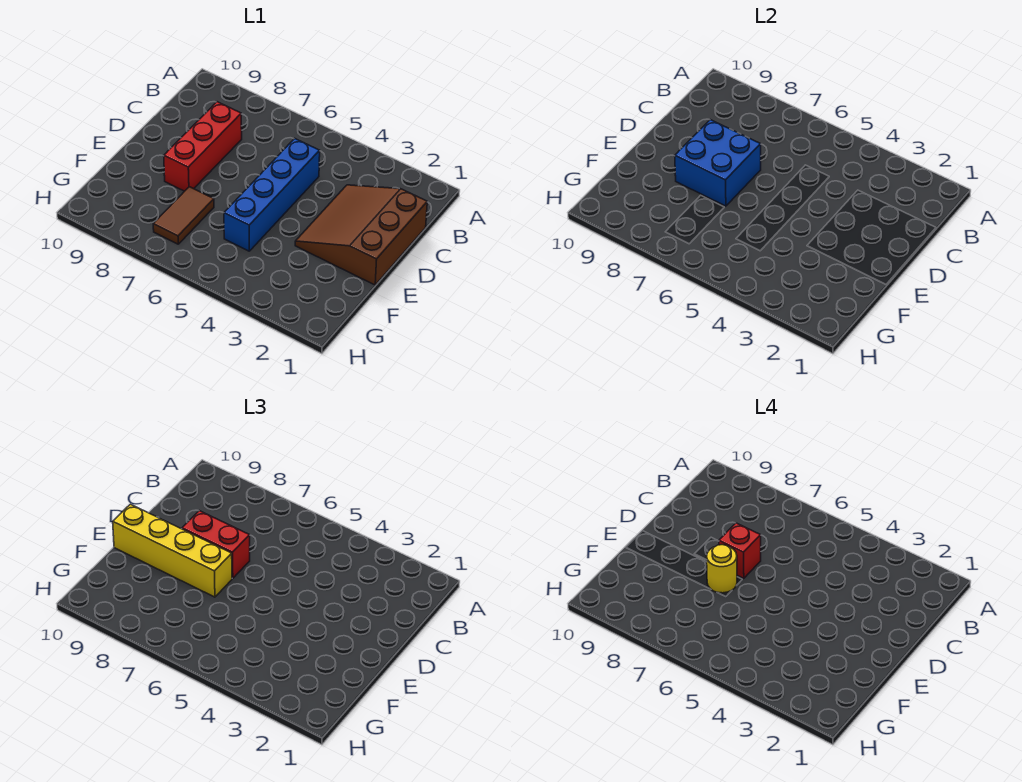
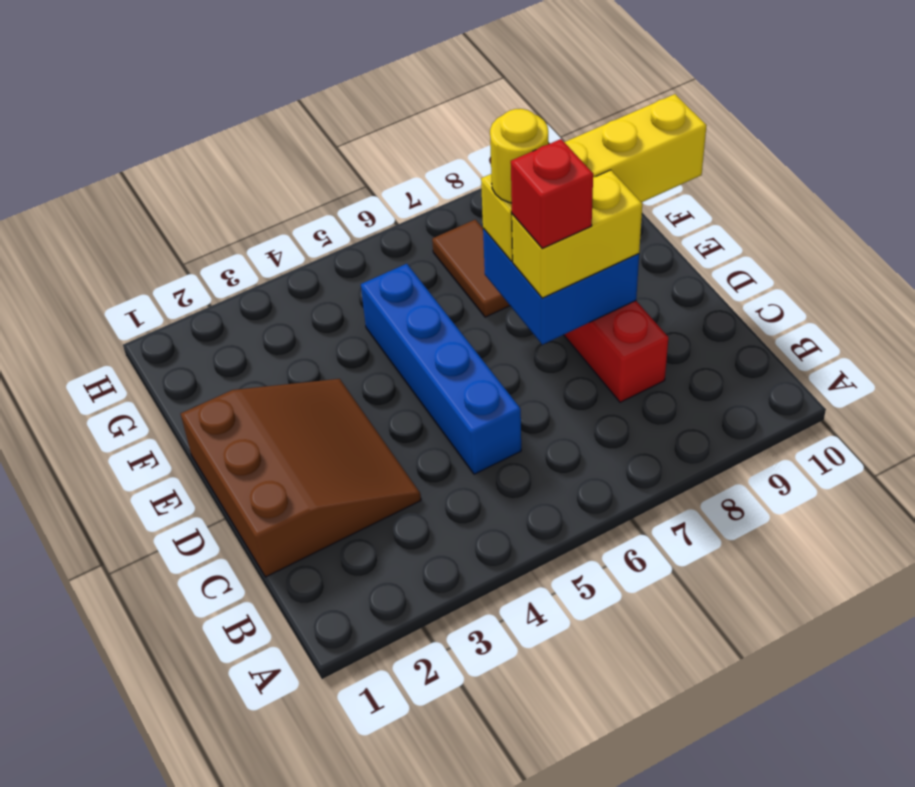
red brick D7:D8 level 3 -> yellow brick D7:D8 level 3

